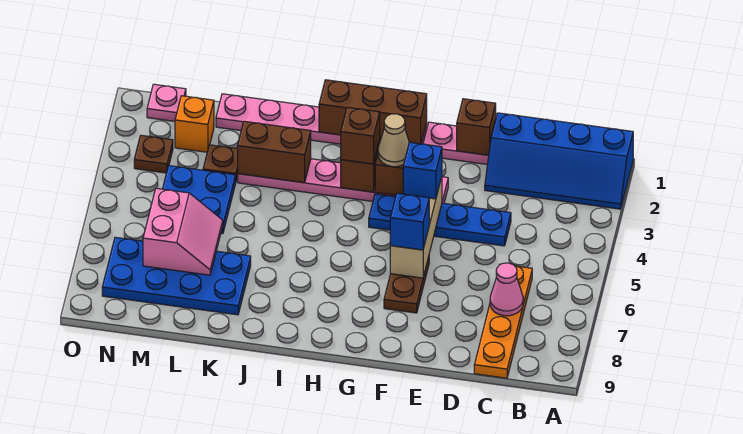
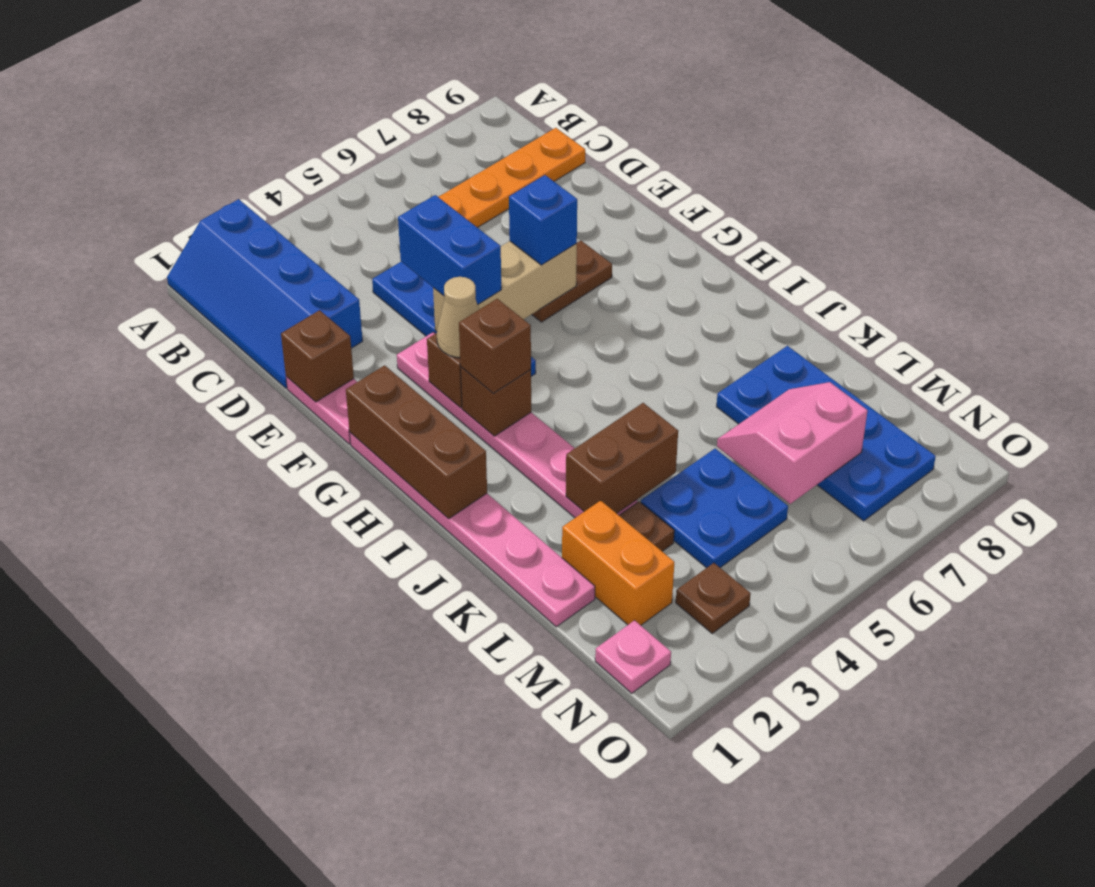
blue slope A1:D2 level 1 top 1 -> blue slope A1:D2 level 1 top 2
pink cone C7 level 2 -> none
blue brick F4 level 3 -> blue brick E4:F4 level 3
brown brick J3:K3 level 2 -> brown brick K3:K4 level 2
orange brick M2 level 1 -> orange brick L2:M2 level 1

